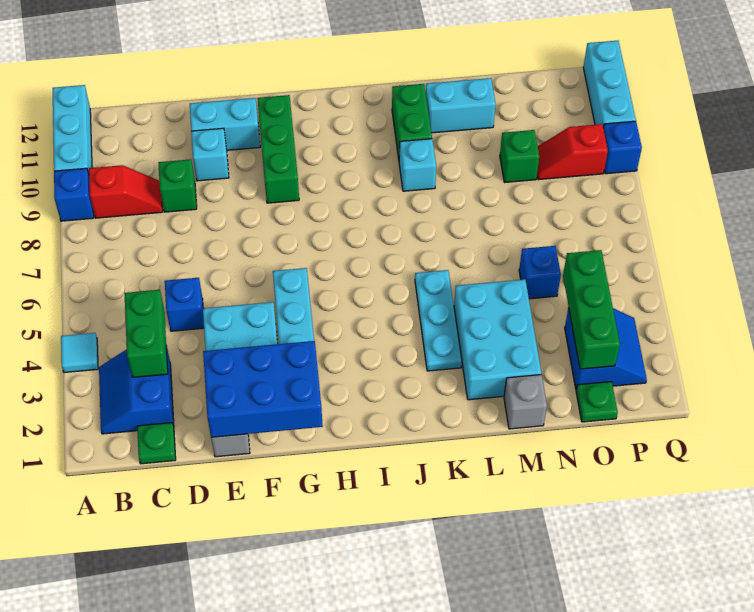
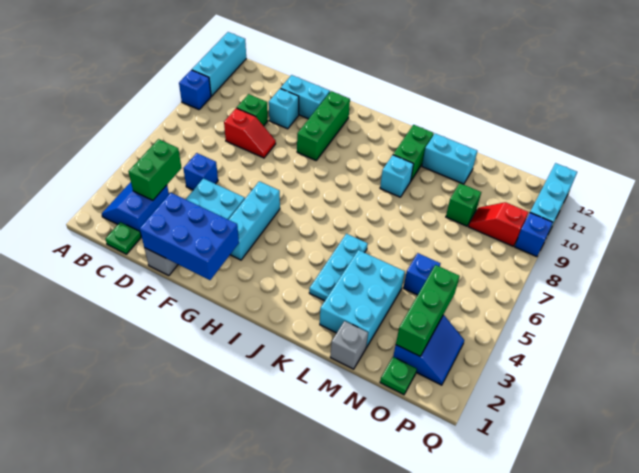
cyan tile A4 level 1 -> none
red slope B9:C9 level 1 top B -> red slope D8:E8 level 1 top D

